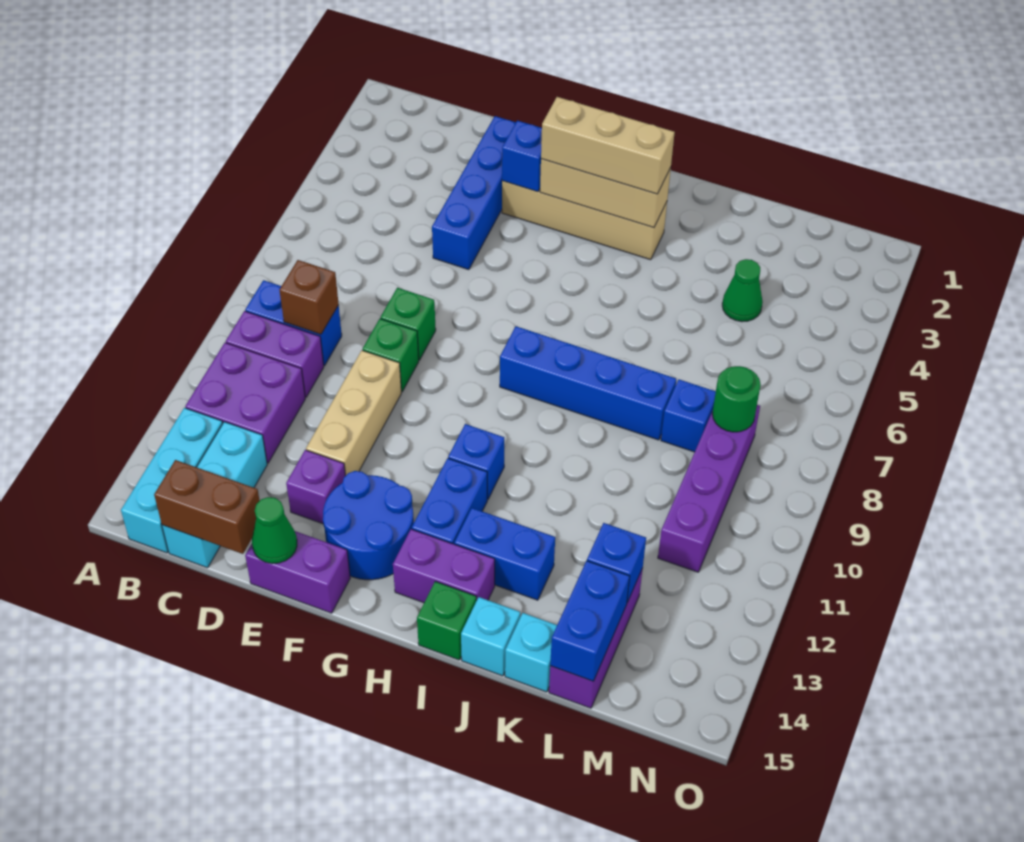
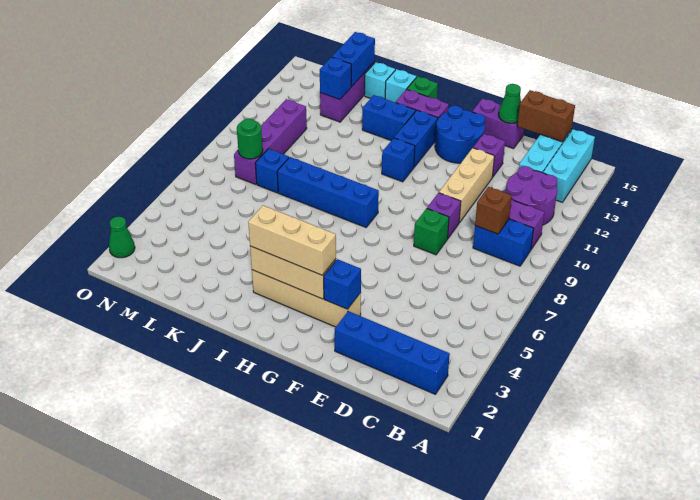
purple brick B11:C12 level 1 -> purple round brick B11:C12 level 1
blue brick E2:E5 level 1 -> blue brick B2:E2 level 1
green brick E9 level 1 -> purple brick E9 level 1
green cone L4 level 1 -> green cone O2 level 1

